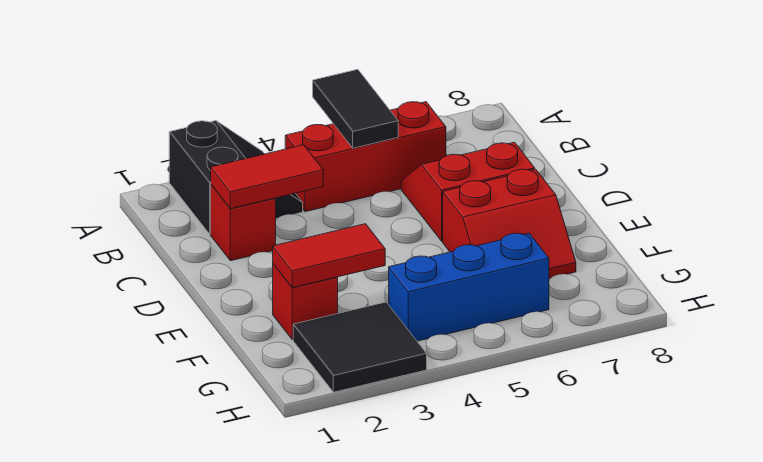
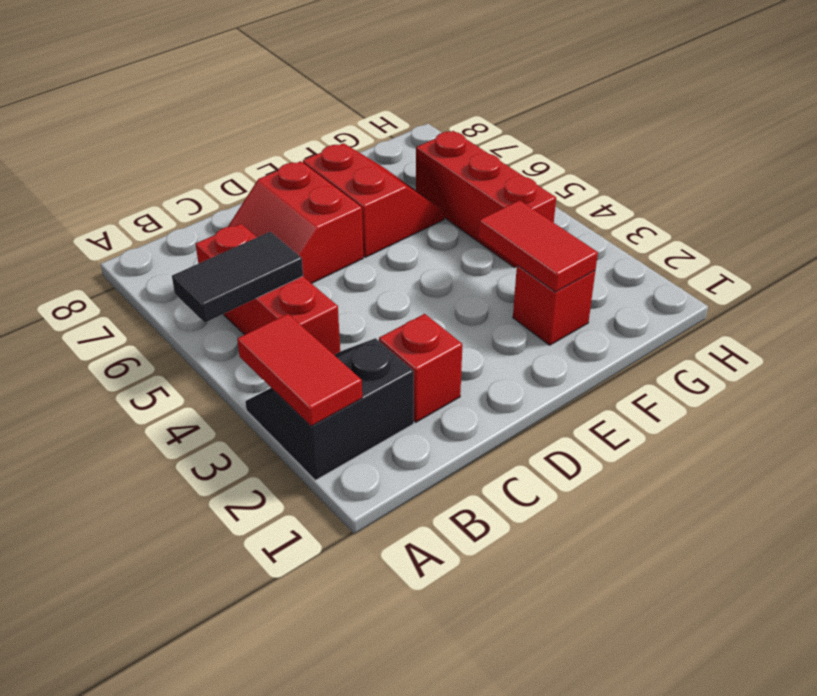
red tile C2:C3 level 2 -> red tile A2:A3 level 2
black tile G2:H3 level 1 -> none
blue brick G4:G6 level 1 -> red brick G4:G6 level 1

